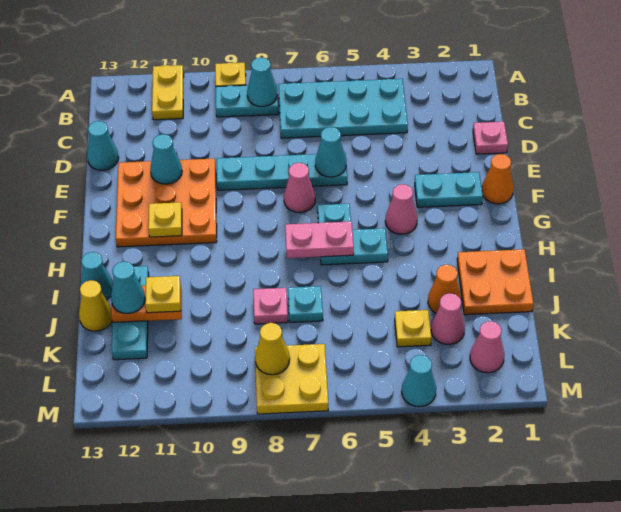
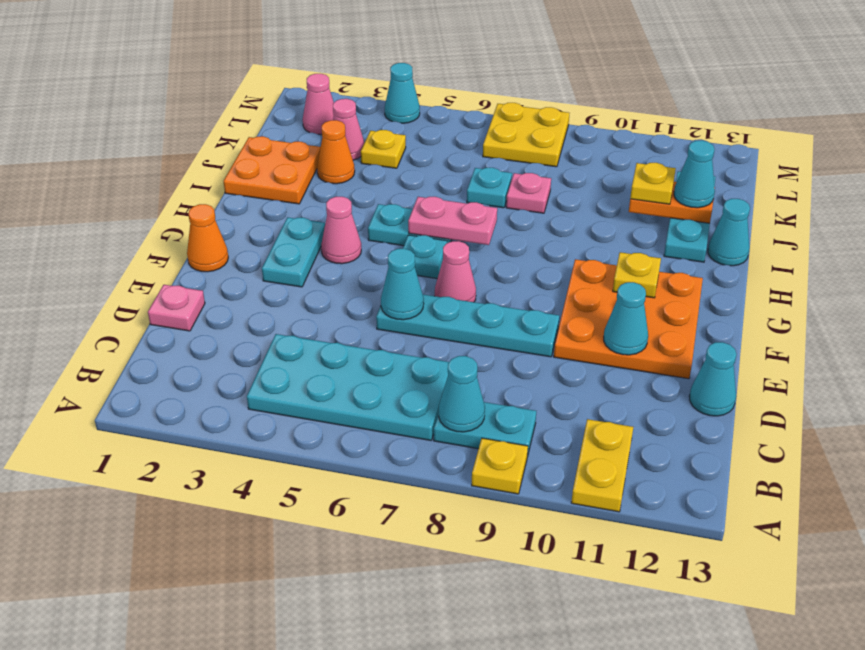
cyan plate F2:F3 level 1 -> cyan plate F3:G3 level 1
yellow cone J13 level 1 -> none
yellow cone L8 level 2 -> none

